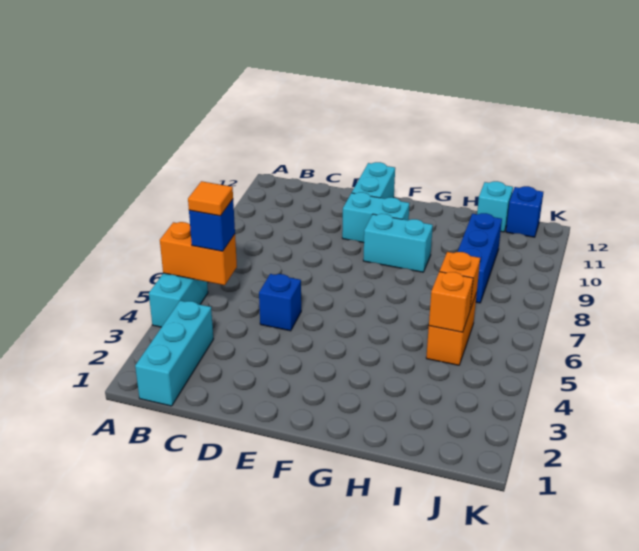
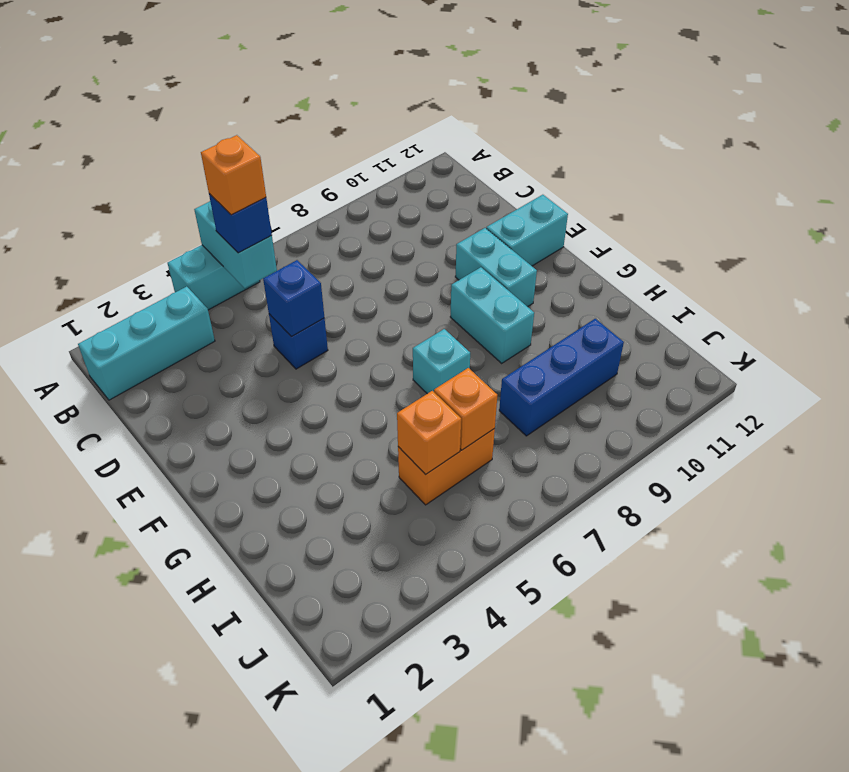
orange brick A5:B5 level 2 -> cyan brick A5:B5 level 2
orange tile B5 level 4 -> orange brick B5 level 4
cyan brick I12 level 1 -> cyan brick G7 level 1
blue brick J12 level 1 -> blue brick D5 level 2

